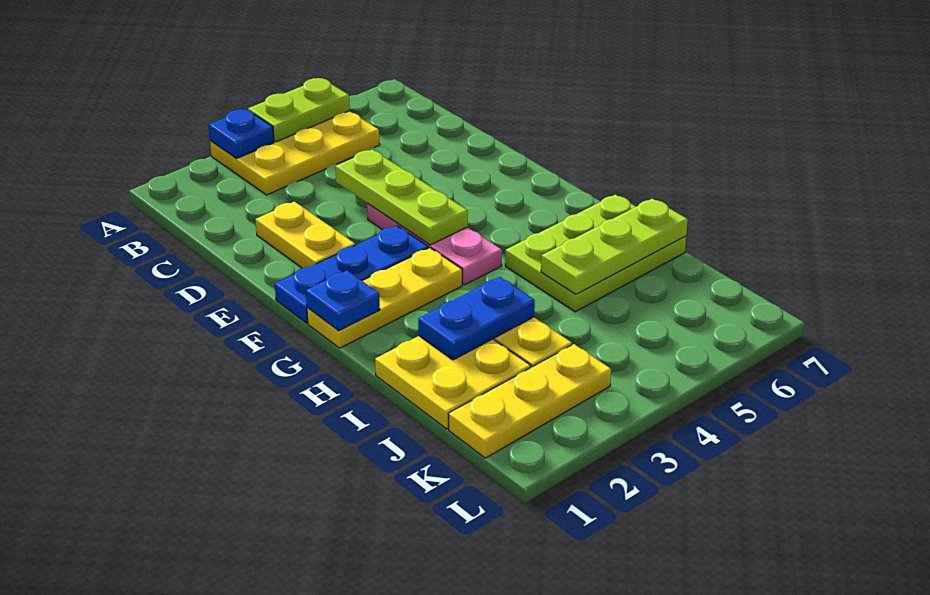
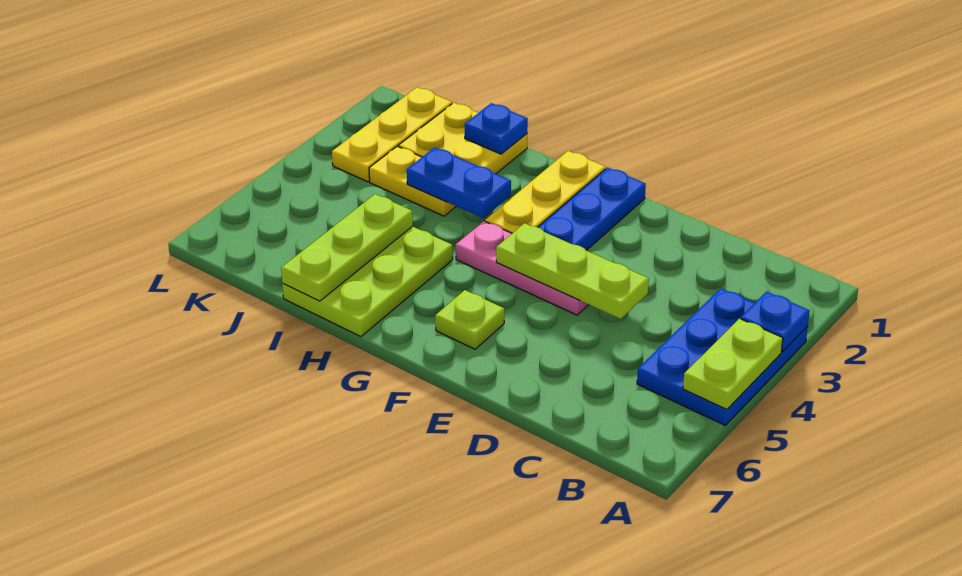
yellow plate A3:B5 level 1 -> blue plate A3:B5 level 1
yellow plate D2:E2 level 1 -> none
none -> lime plate F6 level 1
blue plate G1 level 2 -> blue plate I1 level 2
blue plate I2:I3 level 2 -> blue plate H3:I3 level 2

